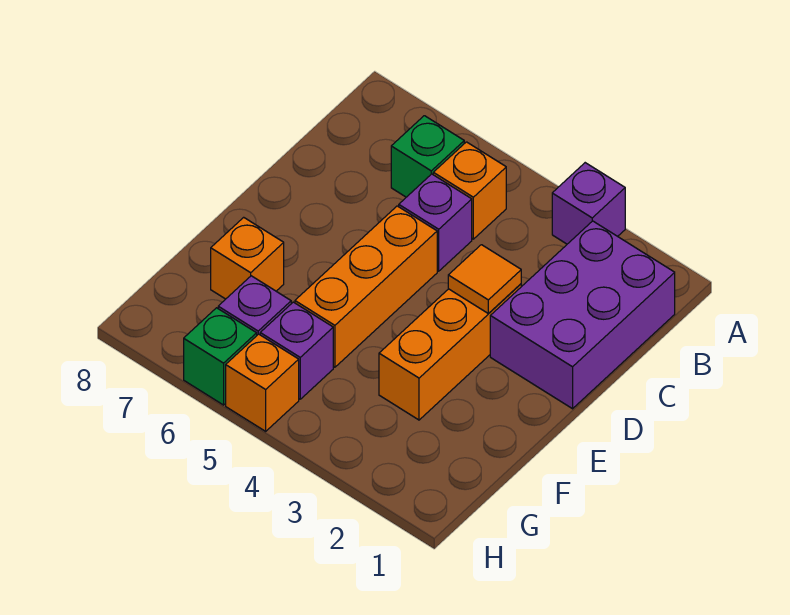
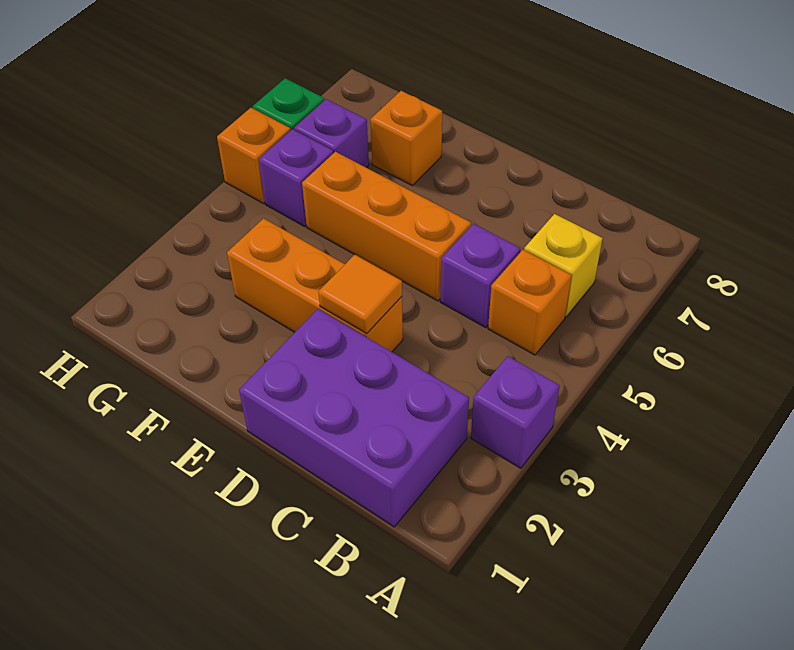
green brick B6 level 1 -> yellow brick B6 level 1

